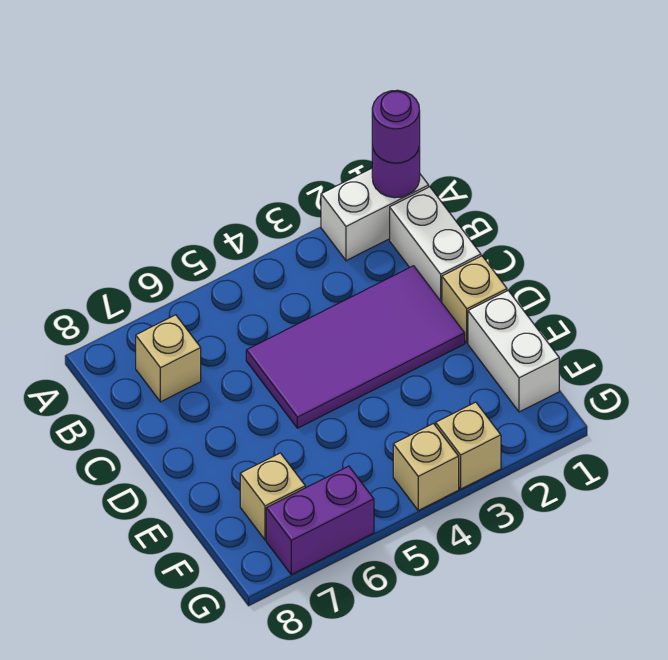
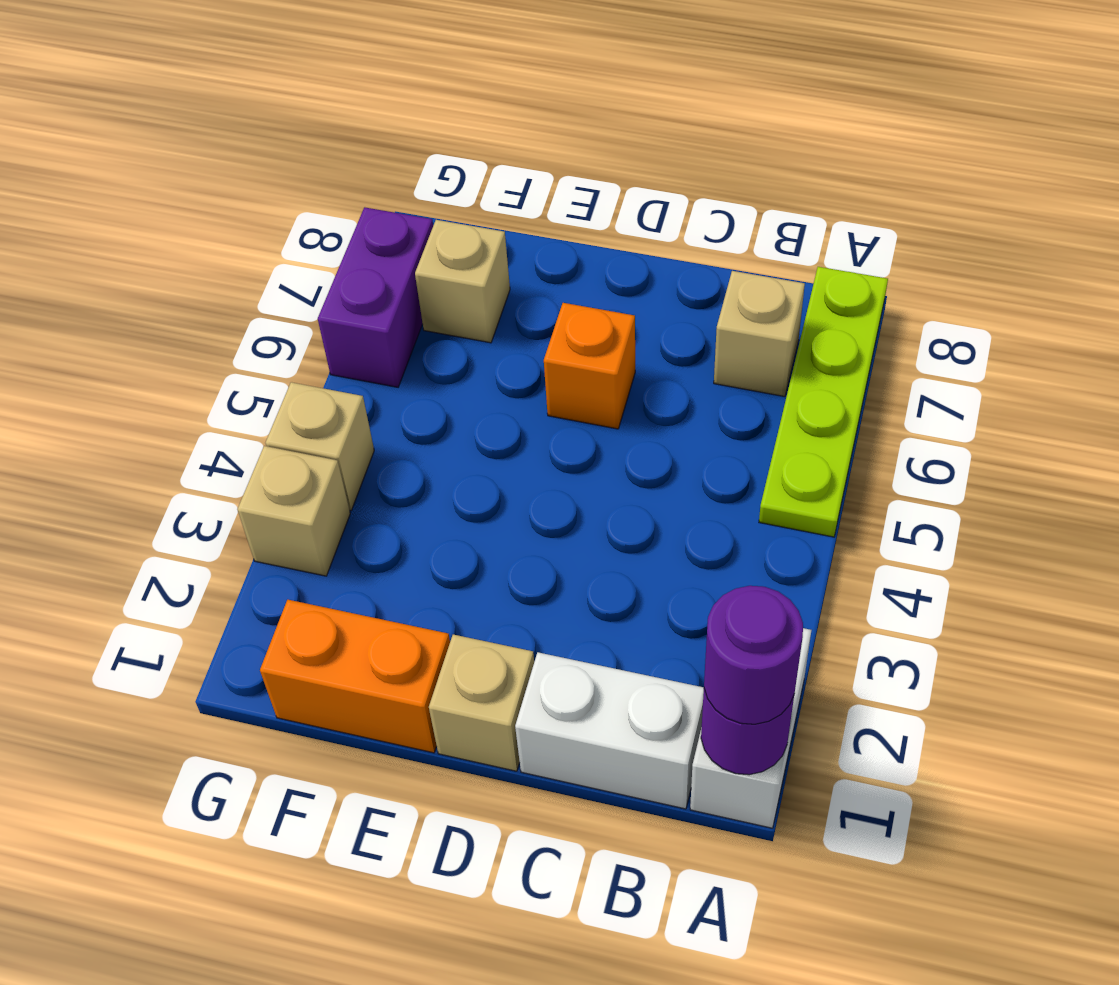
none -> lime plate A5:A8 level 1
purple tile C2:D5 level 1 -> none
none -> orange brick D6 level 1
white brick E1:F1 level 1 -> orange brick E1:F1 level 1

